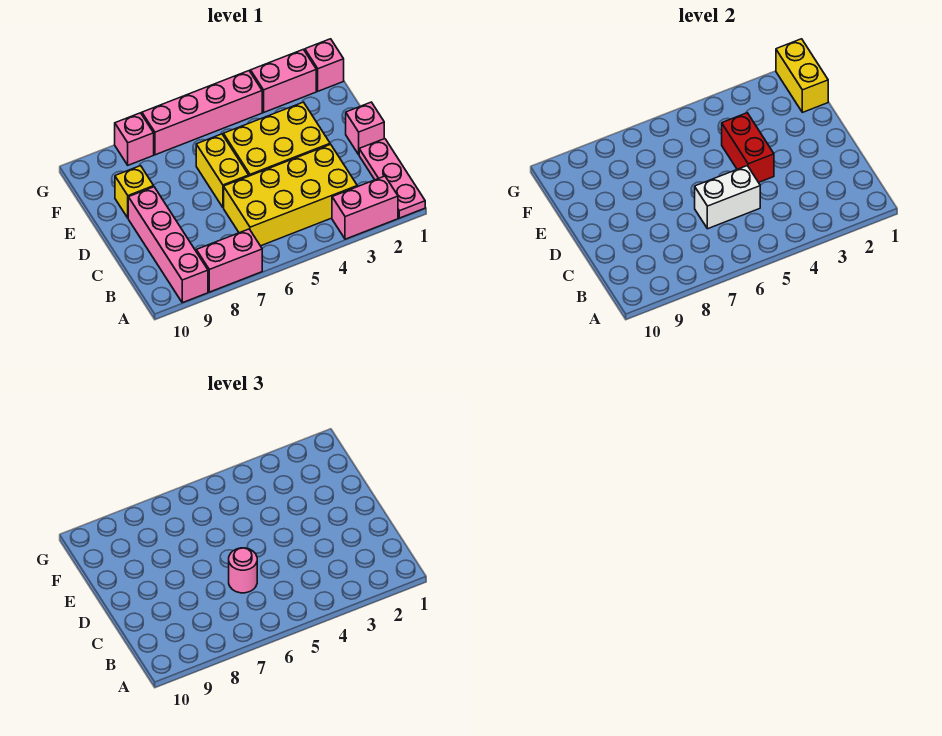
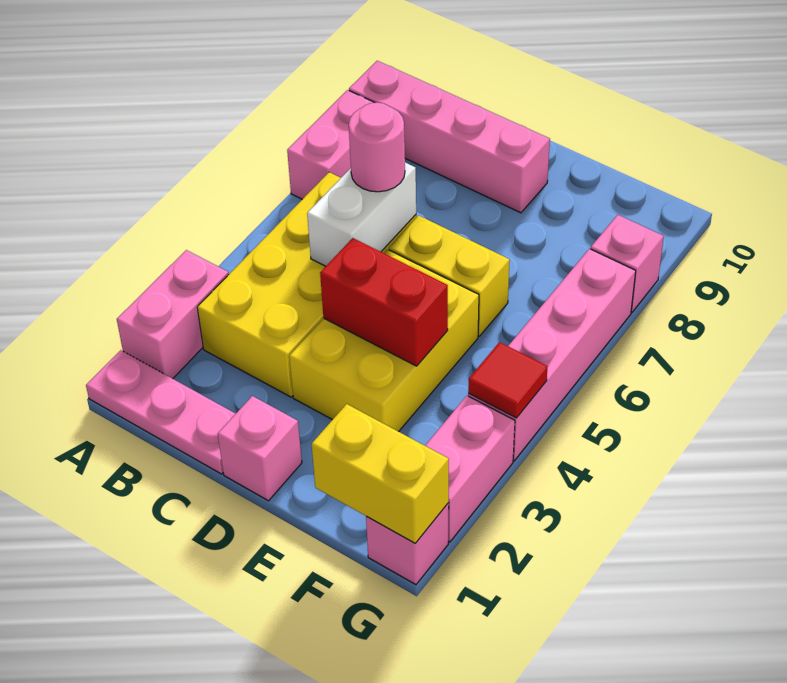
yellow brick E9 level 1 -> none
none -> red tile G4 level 2

